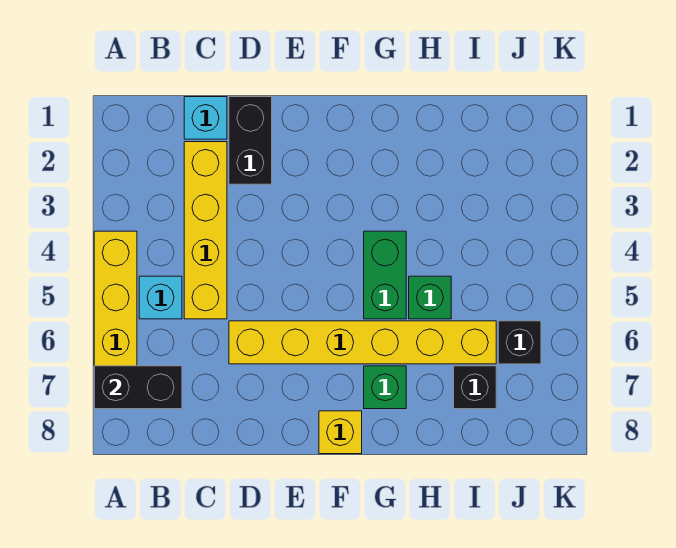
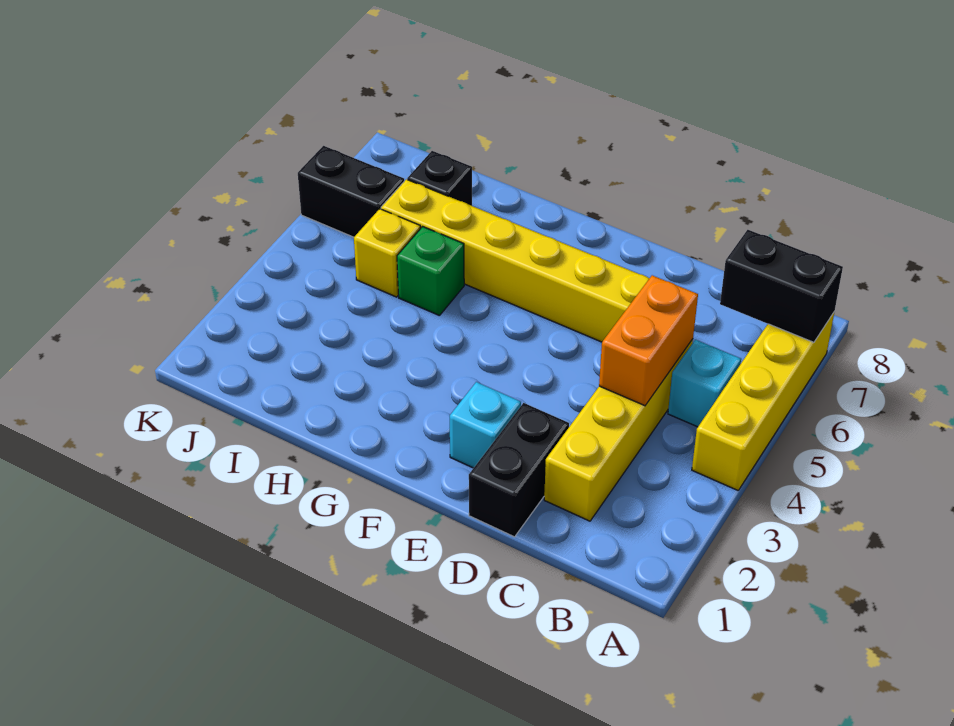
cyan brick C1 level 1 -> cyan brick E2 level 1
none -> orange brick C4:C5 level 2
yellow brick F8 level 1 -> yellow brick I5 level 1
green brick G4:G5 level 1 -> none
green brick G7 level 1 -> none
black brick J6 level 1 -> black brick J6:K6 level 1

